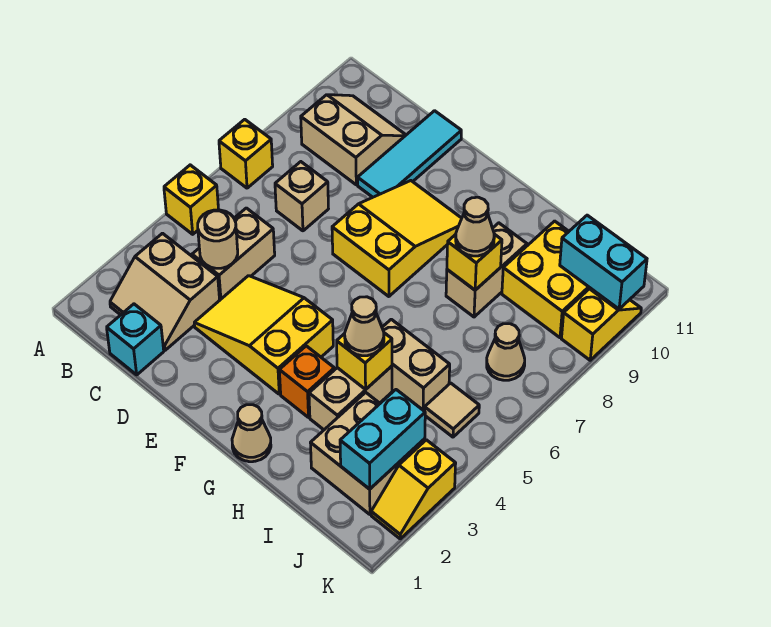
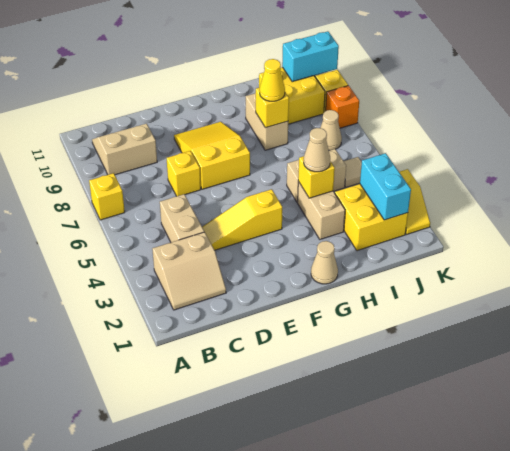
yellow brick A5 level 1 -> yellow brick D7 level 1
cyan brick C1 level 1 -> none
tan round brick C4 level 2 -> none
tan brick C7 level 1 -> none
yellow slope D3:F4 level 1 top F -> yellow slope D4:F4 level 1 top F
cyan tile D9:D11 level 1 -> none
orange brick G3 level 1 -> orange brick K8 level 1
tan cone H8 level 3 -> yellow cone H8 level 3
tan brick I2:J3 level 1 -> yellow brick I2:J3 level 1

